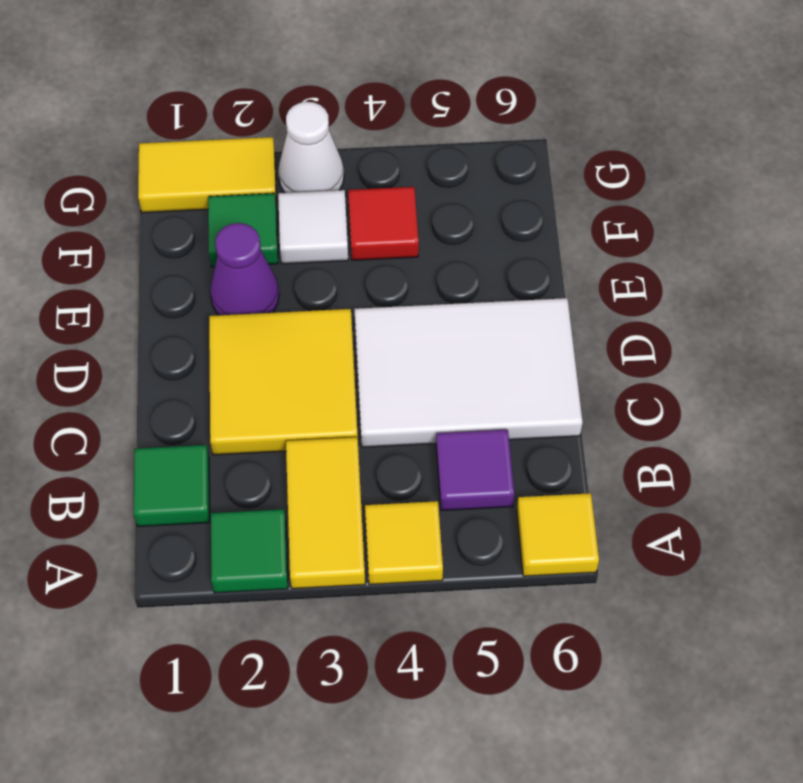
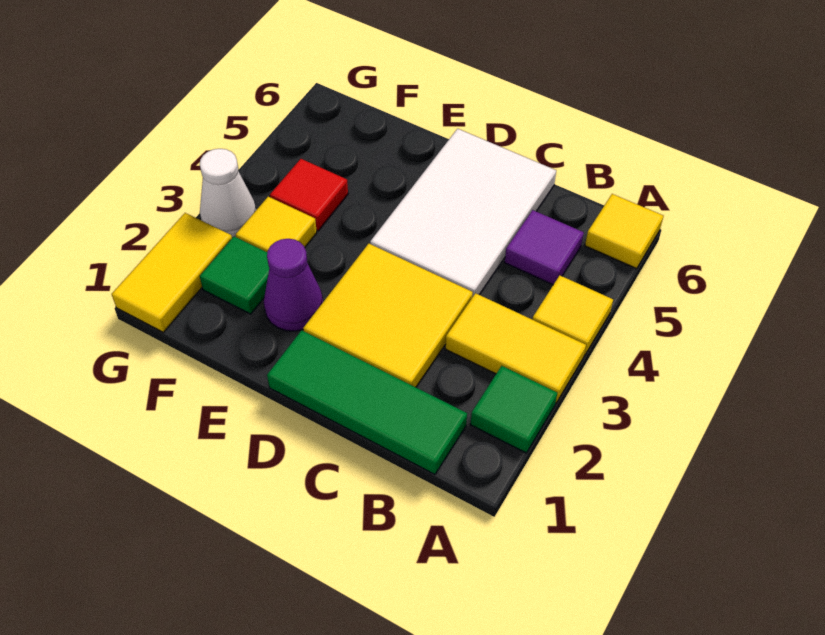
green tile B1 level 1 -> green tile B1:D1 level 1
white tile F3 level 1 -> yellow tile F3 level 1

